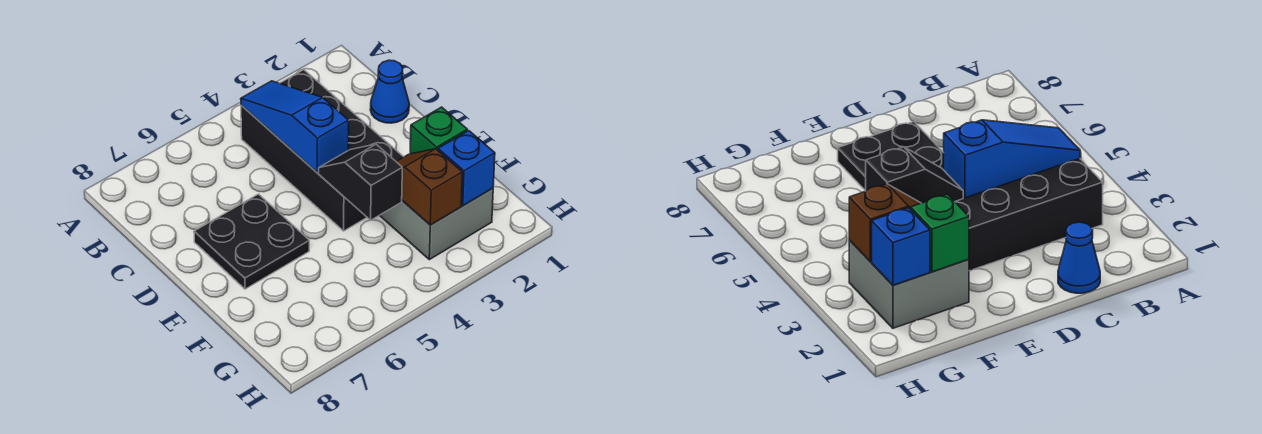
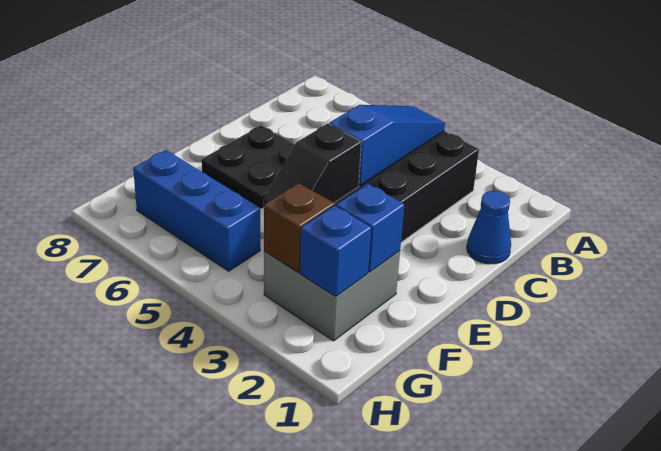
black slope E4:F4 level 2 top F -> black slope E4:F4 level 2 top E
green brick F2 level 2 -> blue brick F2 level 2
none -> blue brick G5:G7 level 1

